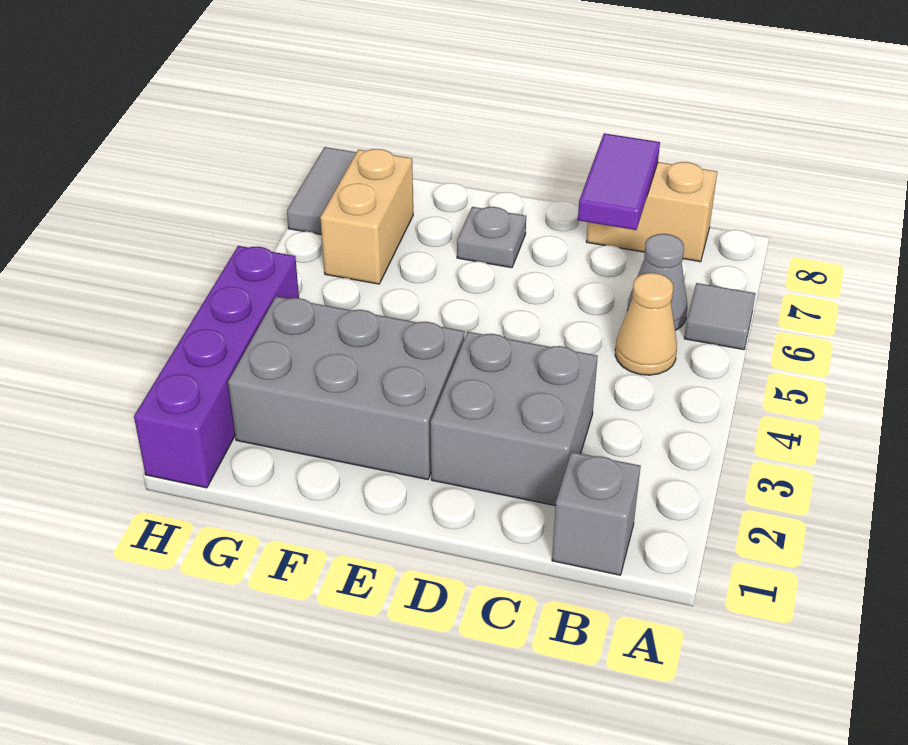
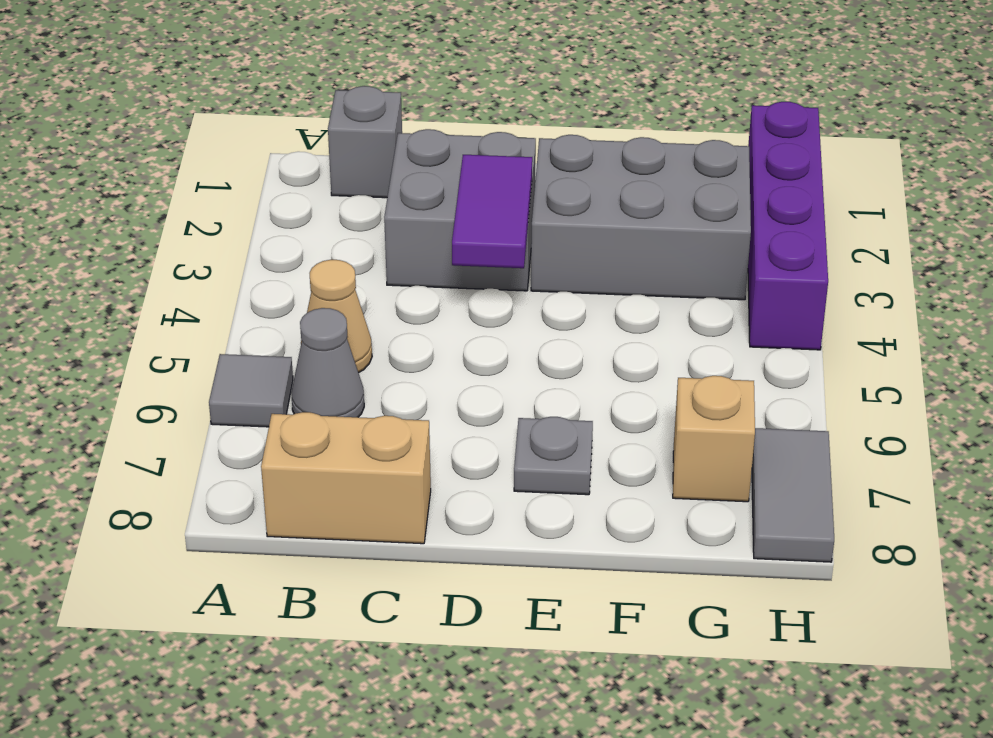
purple tile C7:C8 level 2 -> purple tile D3:D4 level 2
tan brick G6:G7 level 1 -> tan brick G7 level 1

